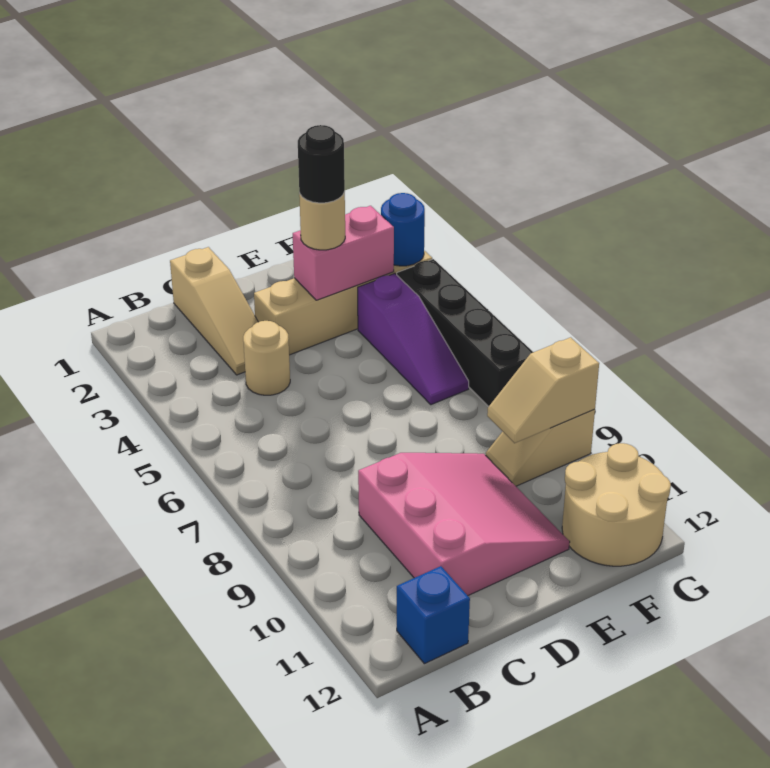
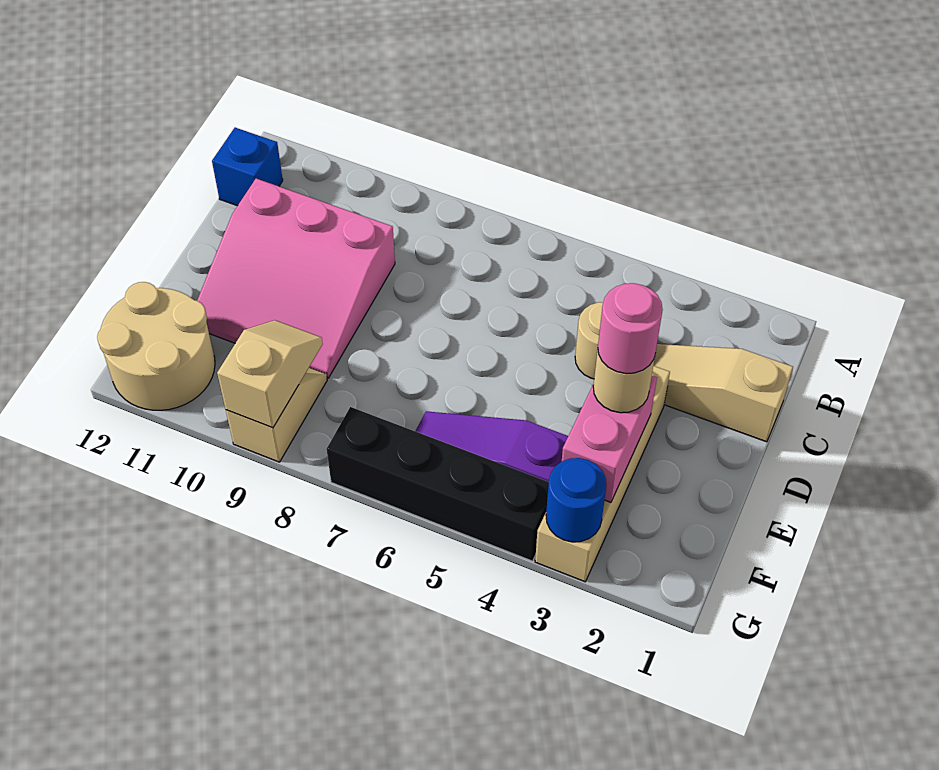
black round brick E3 level 4 -> pink round brick E3 level 4

